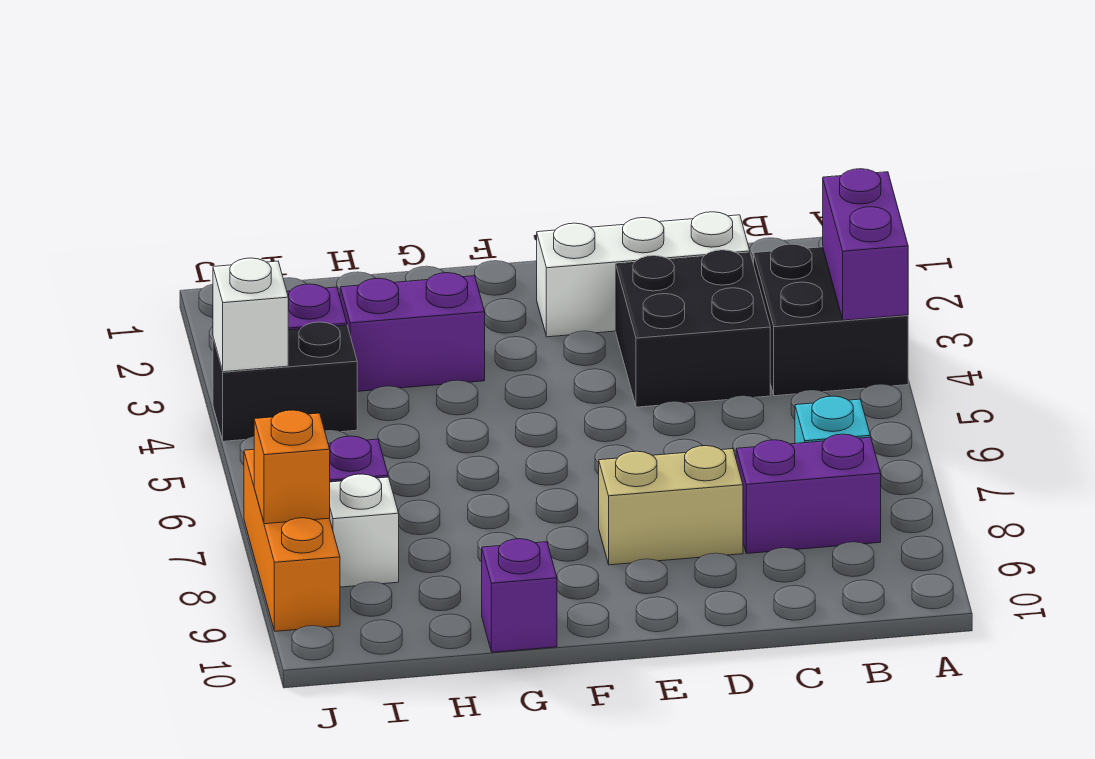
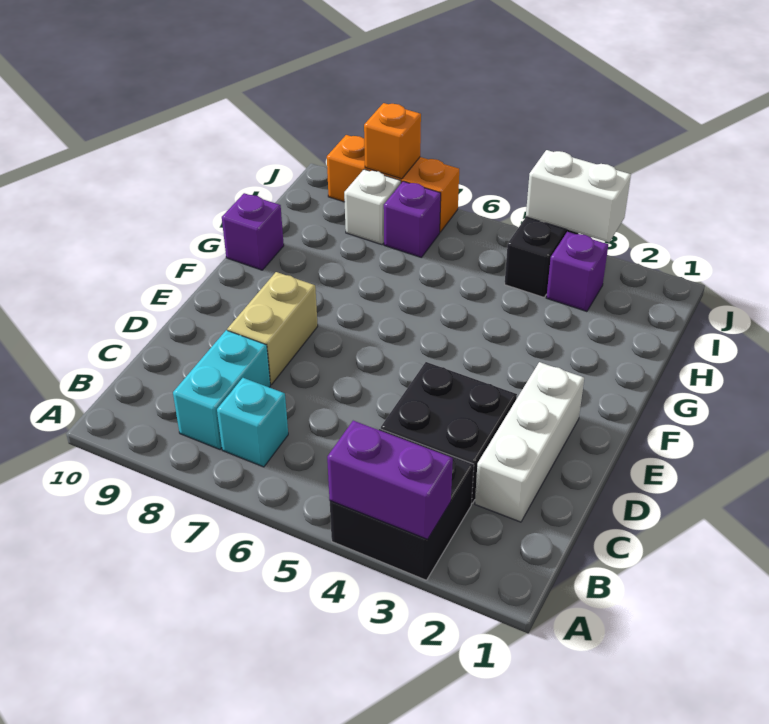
purple brick B8:C8 level 1 -> cyan brick B8:C8 level 1
purple brick G3:H3 level 1 -> none
white brick J4 level 2 -> white brick J3:J4 level 2

